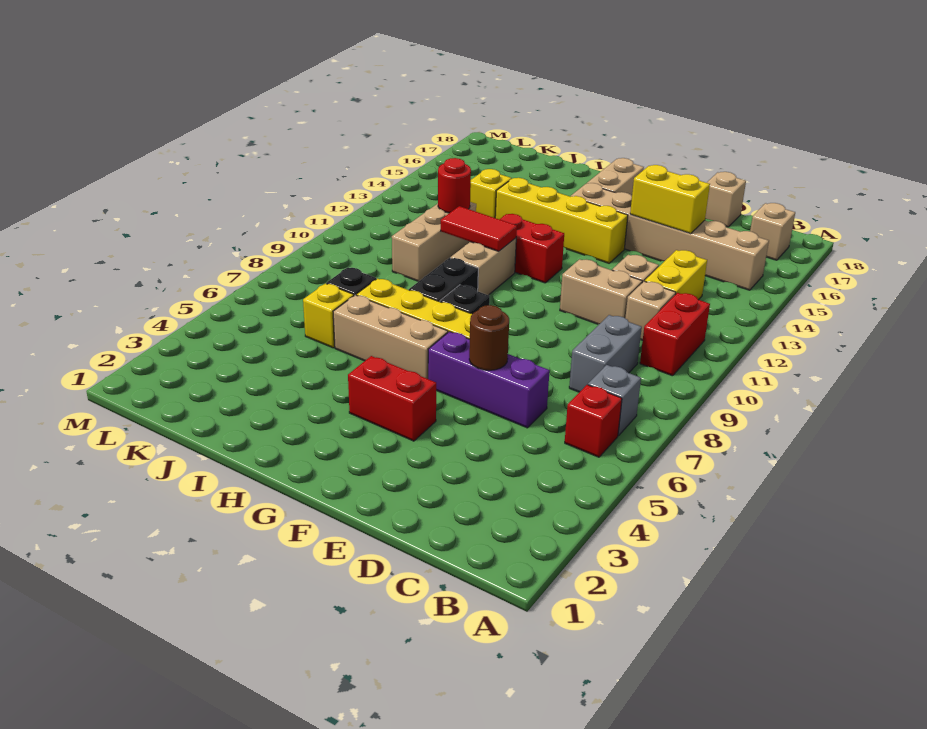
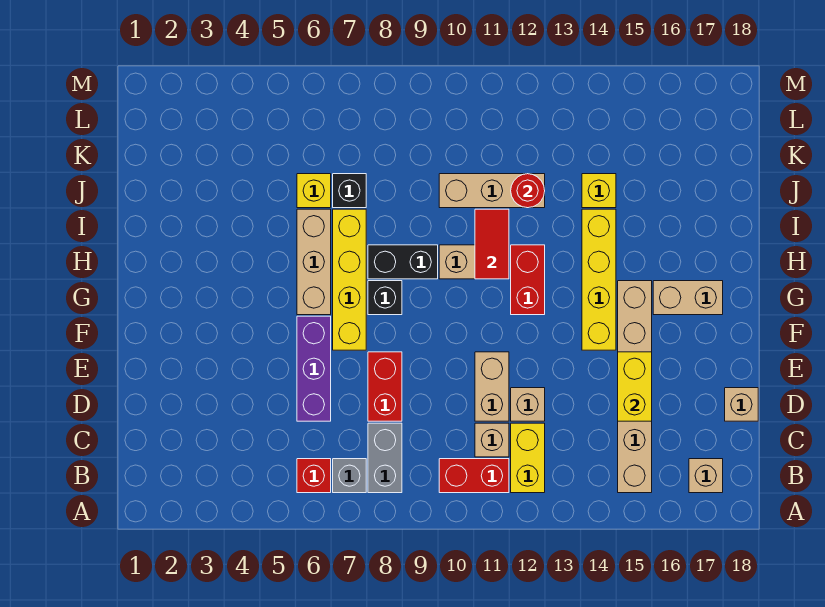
grey brick C8:C9 level 1 -> grey brick B8:C8 level 1
yellow brick C12:C13 level 1 -> yellow brick B12:C12 level 1
brown round brick E6 level 2 -> none
red brick F4:G4 level 1 -> red brick D8:E8 level 1

